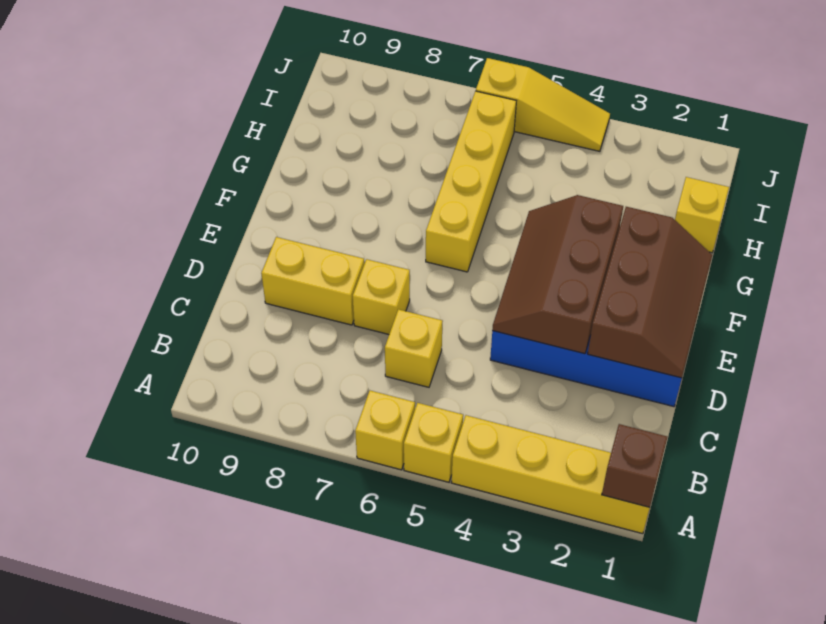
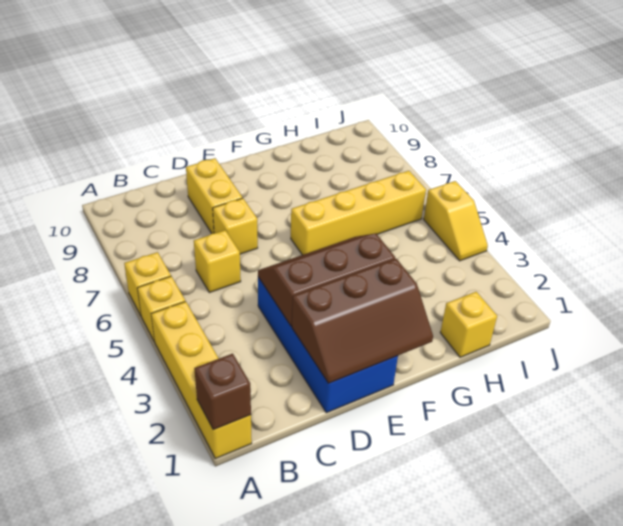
yellow slope J4:J6 level 1 top 6 -> yellow slope J4:J5 level 1 top 5

